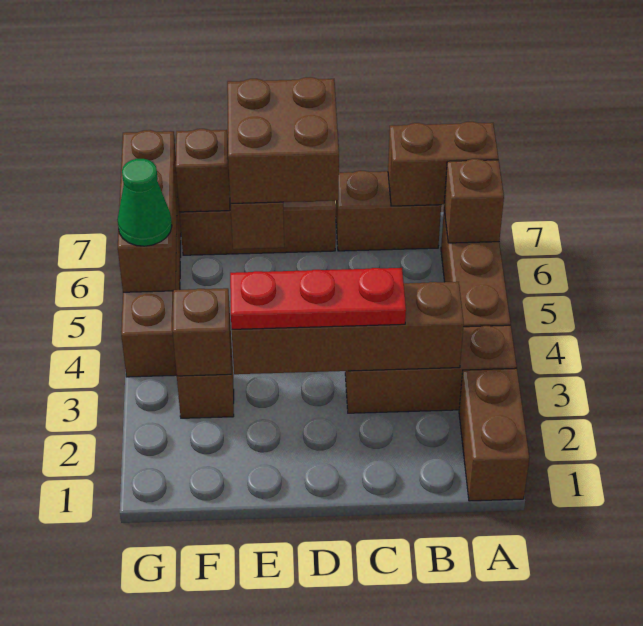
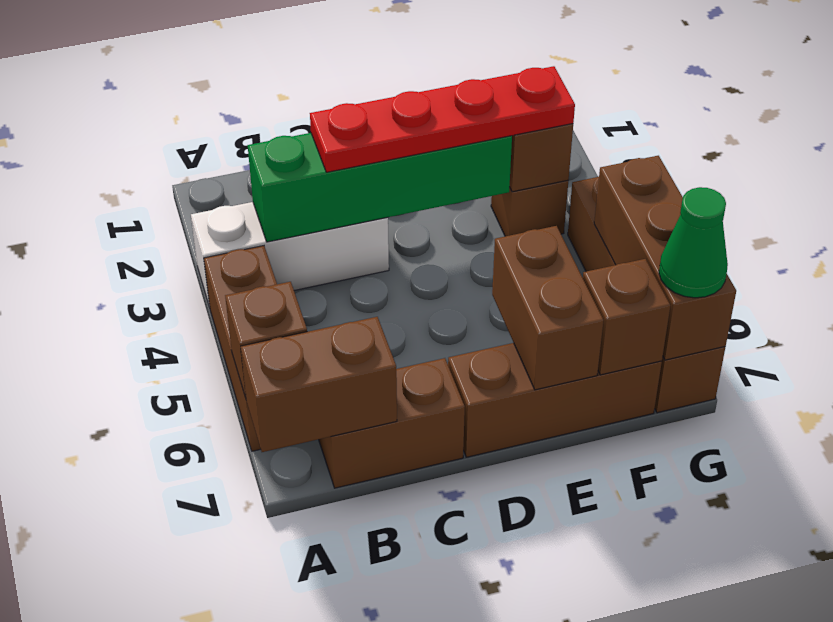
brown brick A1:A2 level 1 -> none
brown brick A3:C3 level 1 -> white brick A3:C3 level 1
brown brick B3:E3 level 2 -> green brick B3:E3 level 2
red plate C3:E3 level 3 -> red plate C3:F3 level 3
brown brick D6:E7 level 3 -> none
green cone G5 level 3 -> green cone G7 level 3

